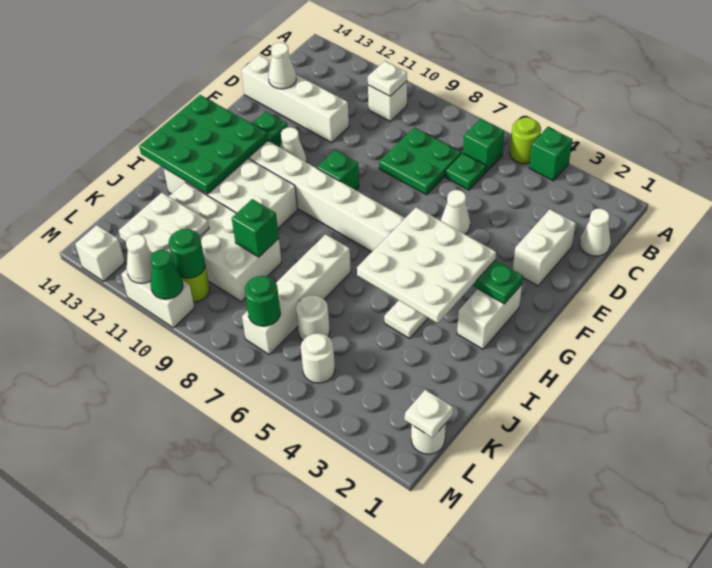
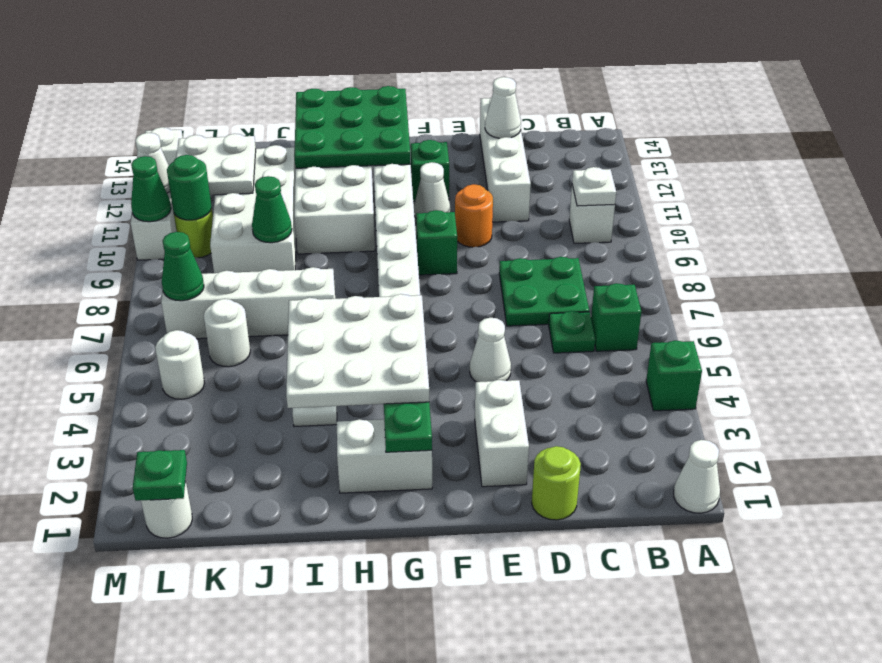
lime round brick A5 level 1 -> lime round brick D1 level 1
white cone C1 level 1 -> white cone A1 level 1
white brick D2:E2 level 1 -> white brick E2:E3 level 1
none -> orange round brick E10 level 1
green brick J9 level 2 -> green cone J9 level 2
white plate L1 level 2 -> green plate L1 level 2
green round brick L7 level 2 -> green cone L7 level 2

